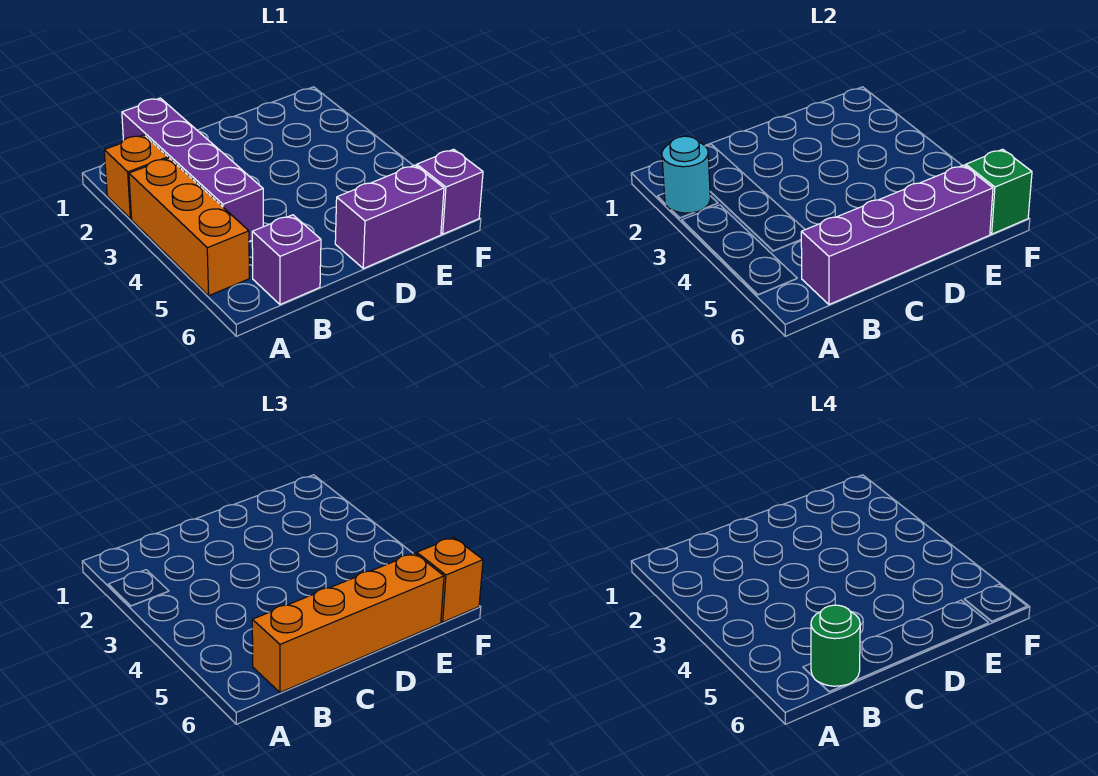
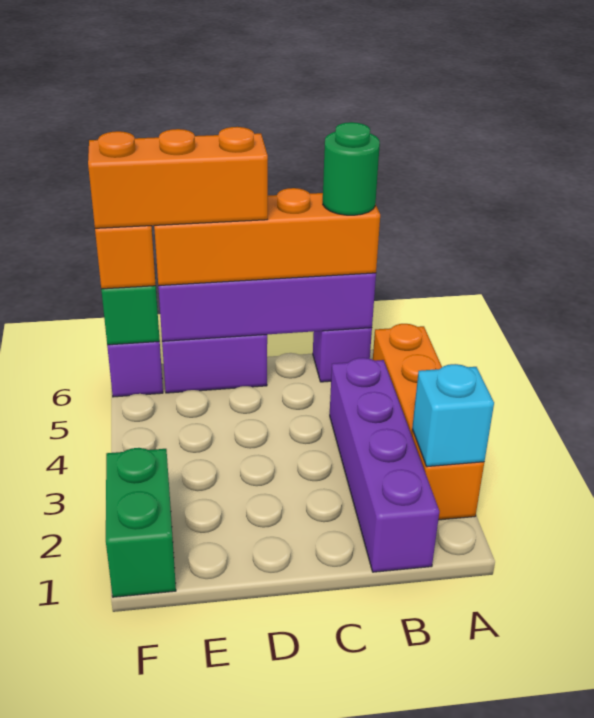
cyan round brick A2 level 2 -> cyan brick A2 level 2
none -> orange brick D6:F6 level 4
none -> green brick F1:F2 level 1

